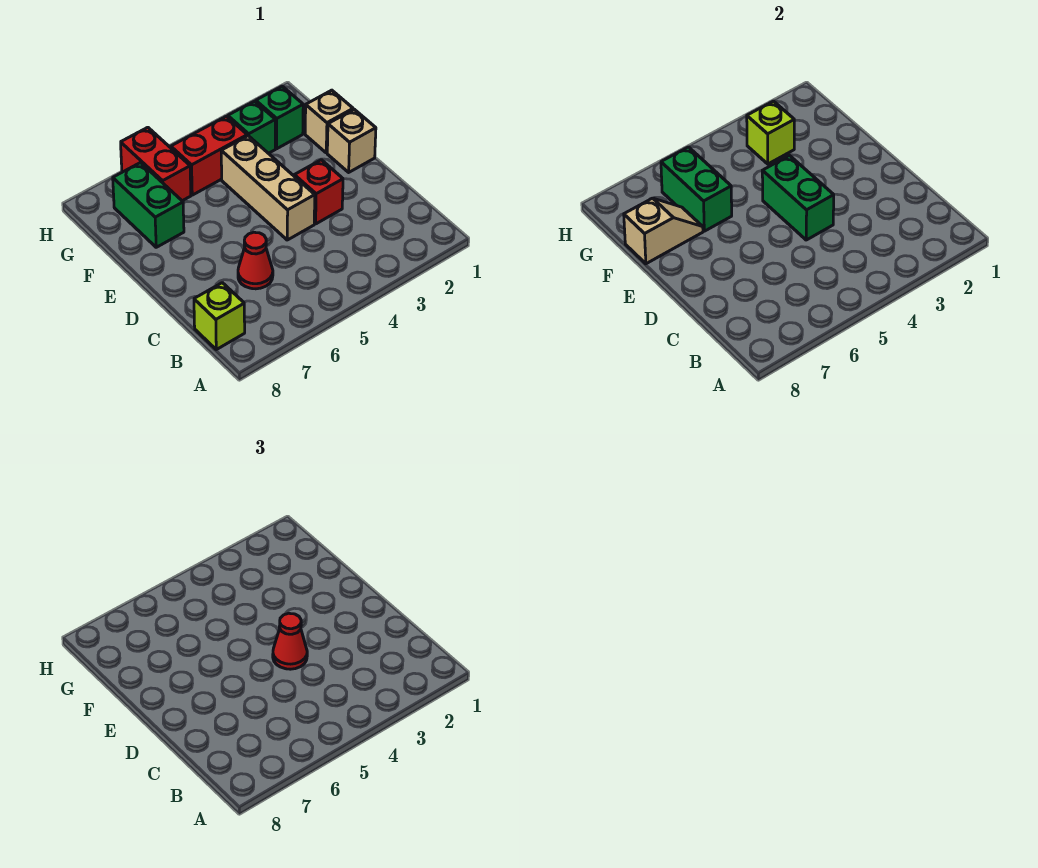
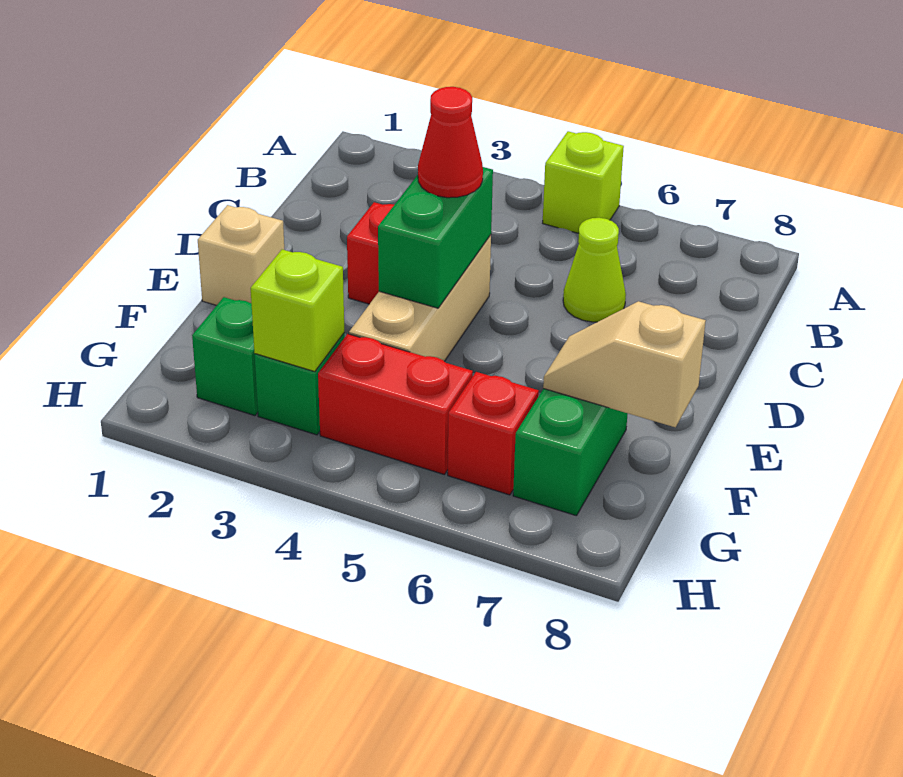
lime brick B8 level 1 -> lime brick A5 level 1
red cone C6 level 1 -> lime cone C6 level 1
tan brick F1 level 1 -> none
green brick F6:G6 level 2 -> none
red brick G6:H6 level 1 -> red brick G6 level 1

